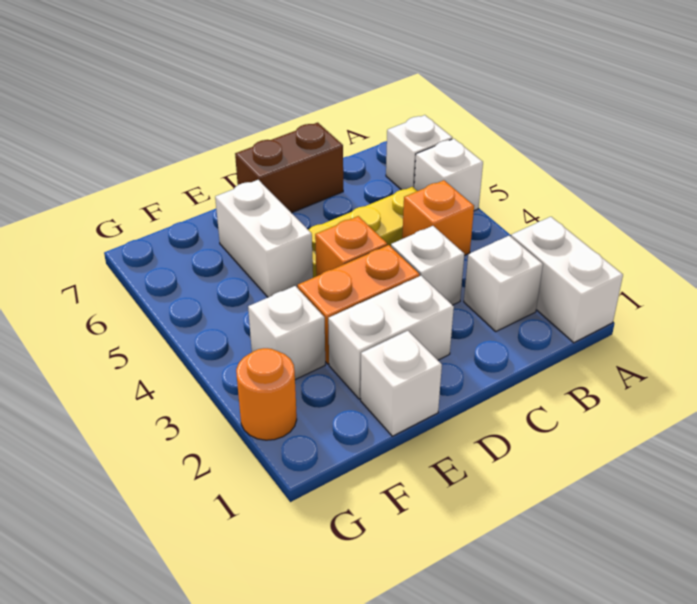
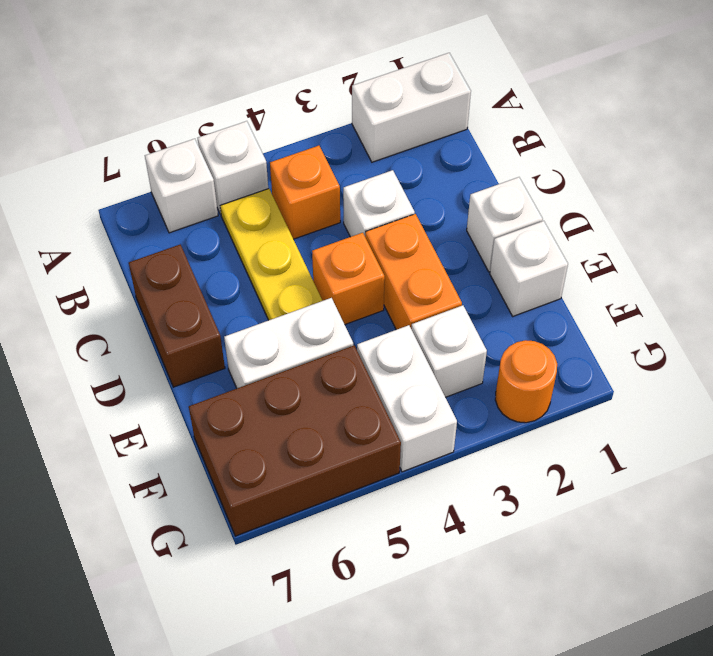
white brick B2 level 1 -> white brick D1 level 1
white brick D2:E2 level 1 -> white brick F4:G4 level 1
none -> brown brick F5:G7 level 1

